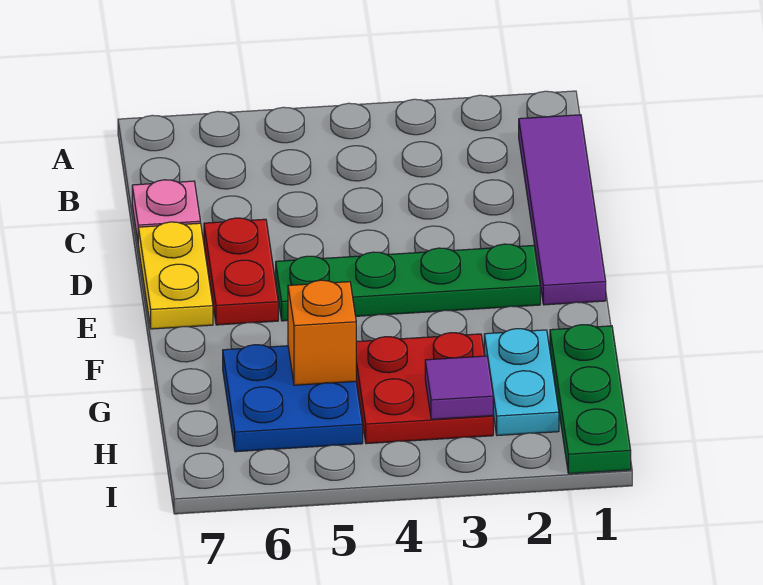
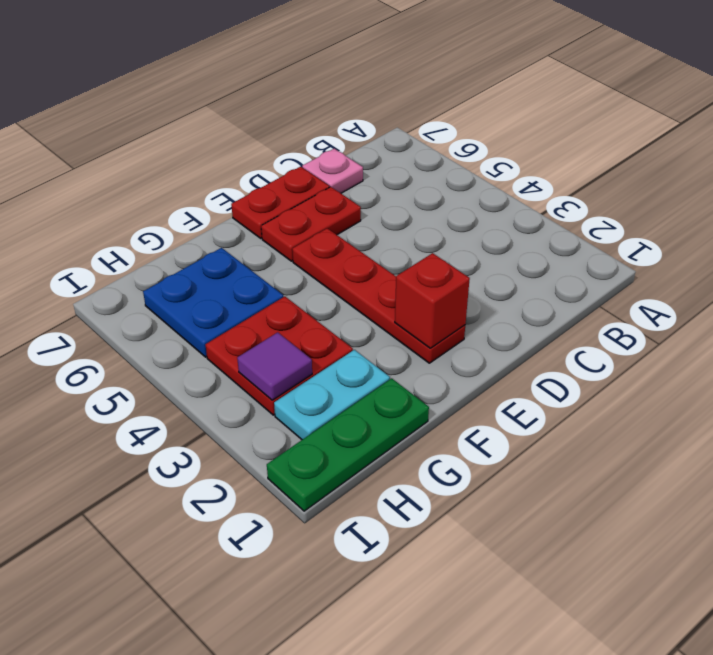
purple tile B1:E1 level 1 -> none
yellow plate D7:E7 level 1 -> red plate D7:E7 level 1
green plate E2:E5 level 1 -> red plate E2:E5 level 1
none -> red brick E2 level 2
orange brick G5 level 2 -> none

